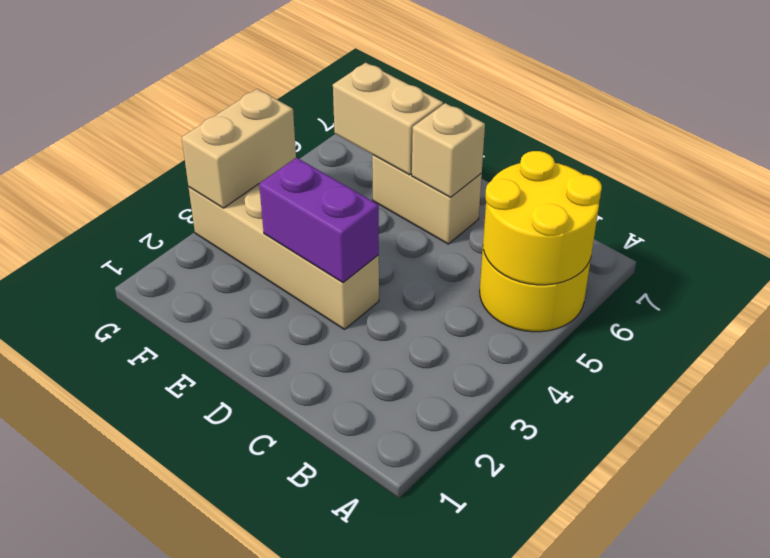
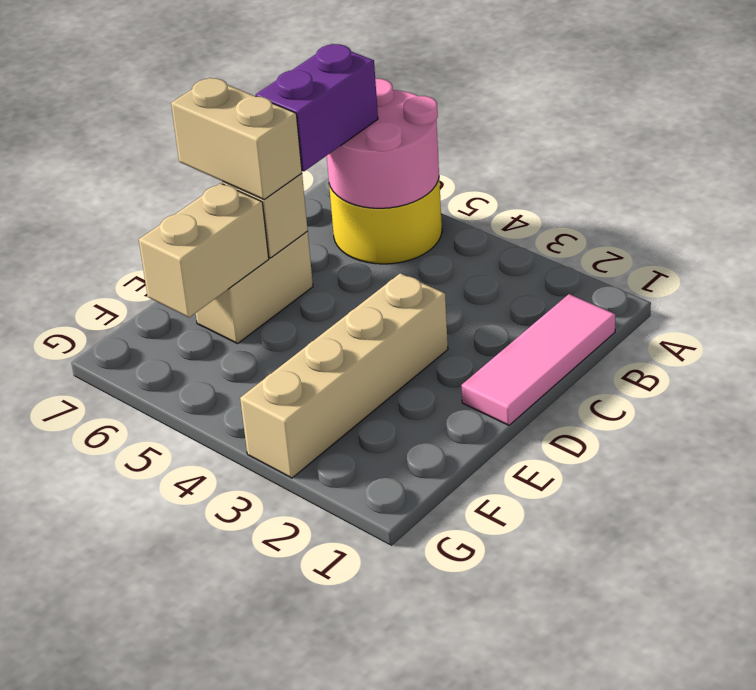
yellow round brick A5:B6 level 2 -> pink round brick A5:B6 level 2
none -> pink tile B1:D1 level 1
purple brick D3:E3 level 2 -> purple brick B6:C6 level 3
tan brick G3:G4 level 2 -> tan brick D6:D7 level 3

